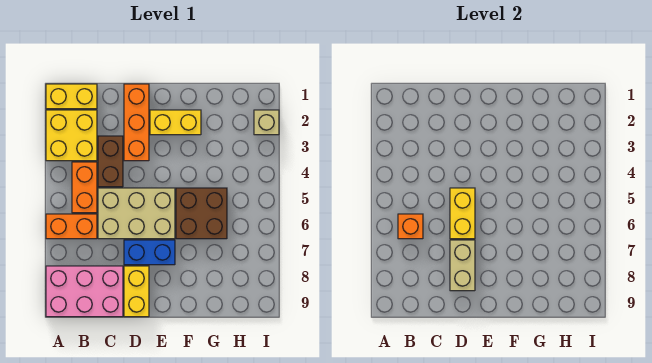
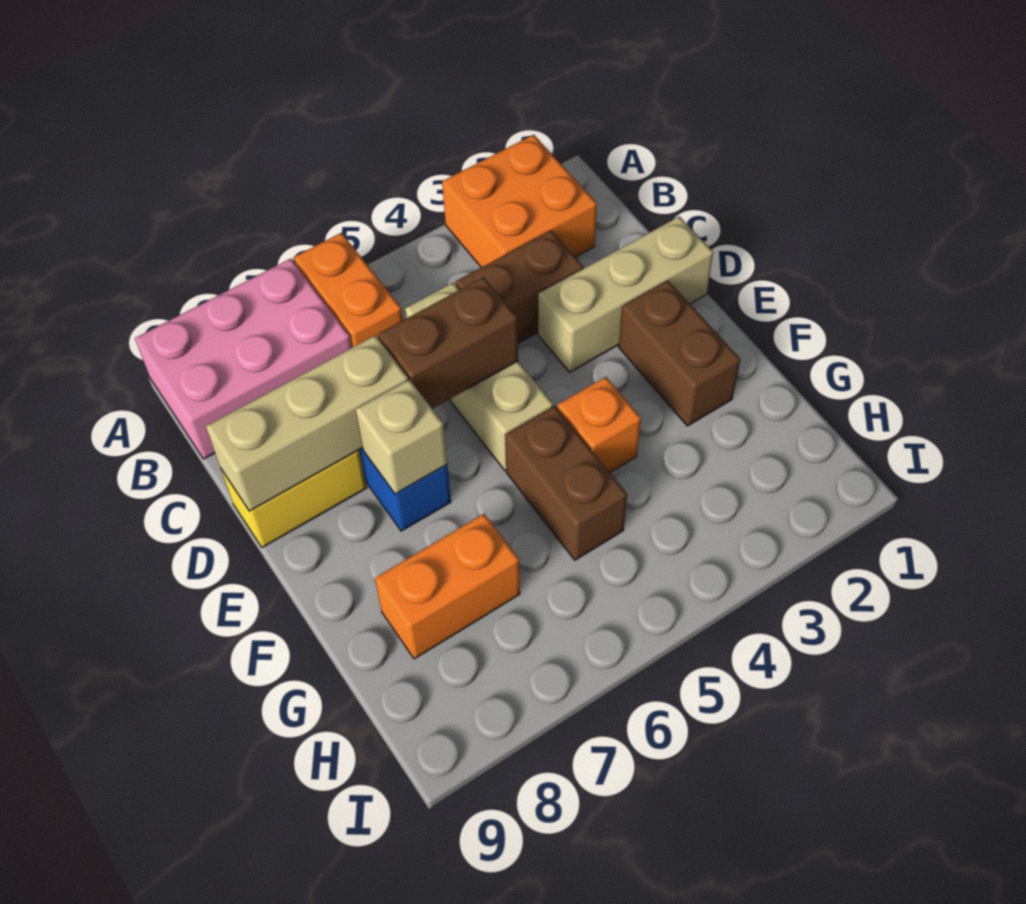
yellow brick A1:B1 level 1 -> none
yellow brick A2:B3 level 1 -> orange brick A2:B3 level 1
pink brick A8:C9 level 1 -> pink brick A7:B9 level 1
orange brick B4:B5 level 1 -> orange brick G7:G8 level 1
orange brick B6 level 2 -> orange brick F4 level 1
tan brick C5:E6 level 1 -> tan brick C5:E5 level 1
orange brick D1:D3 level 1 -> tan brick D1:D3 level 1
yellow brick D5:D6 level 2 -> brown brick D5:D6 level 2
tan brick D7:D8 level 2 -> tan brick D7:D9 level 2
yellow brick E2:F2 level 1 -> brown brick E2:F2 level 1
brown brick F5:G6 level 1 -> brown brick F5:G5 level 1
tan brick I2 level 1 -> tan brick E7 level 2

